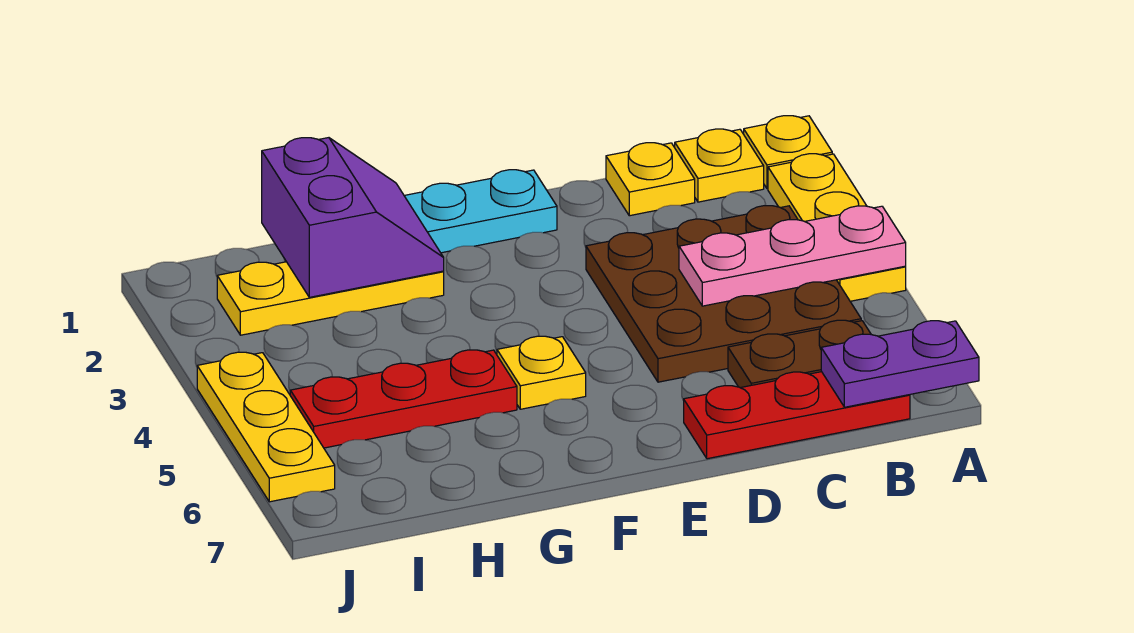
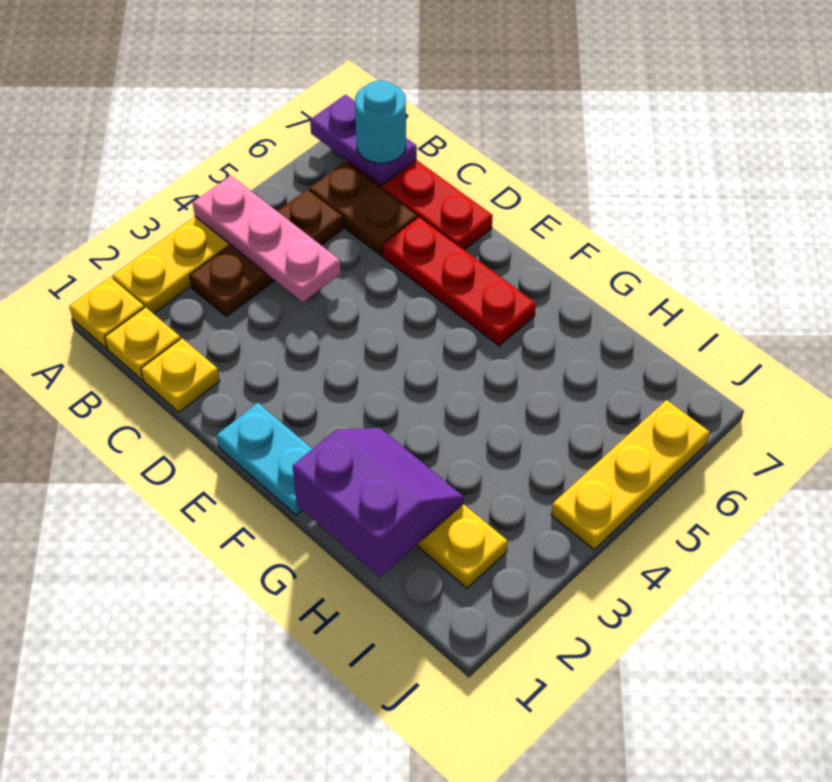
brown plate B3:D5 level 1 -> brown plate B3:B5 level 1
none -> cyan round brick B7 level 3
yellow plate F5 level 1 -> none
purple slope G1:H2 level 2 top H -> purple slope G1:H2 level 2 top 1
red plate G5:I5 level 1 -> red plate D6:F6 level 1

